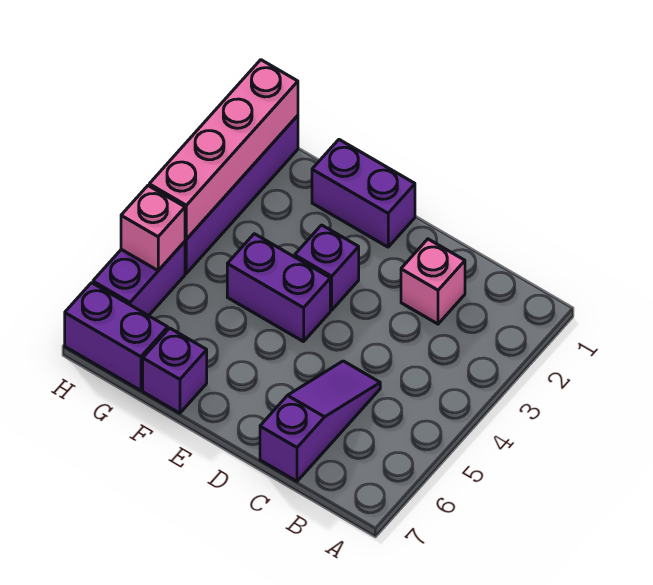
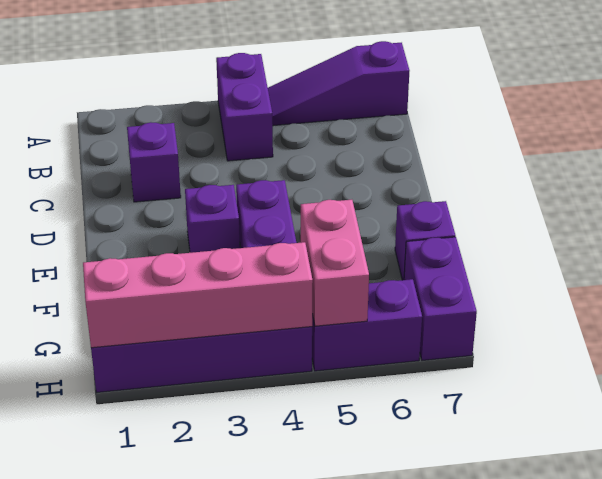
pink brick C2 level 1 -> purple brick C2 level 1
purple slope C5:C7 level 1 top 7 -> purple slope A5:A7 level 1 top 7
purple brick E1:F1 level 1 -> purple brick A4:B4 level 1
pink brick H5 level 2 -> pink brick G5:H5 level 2

